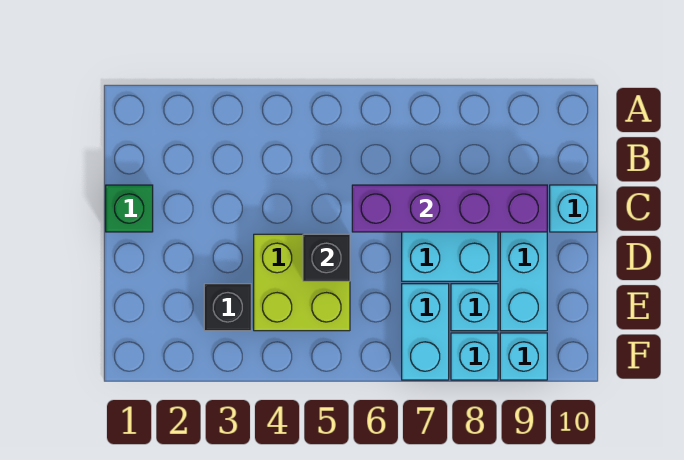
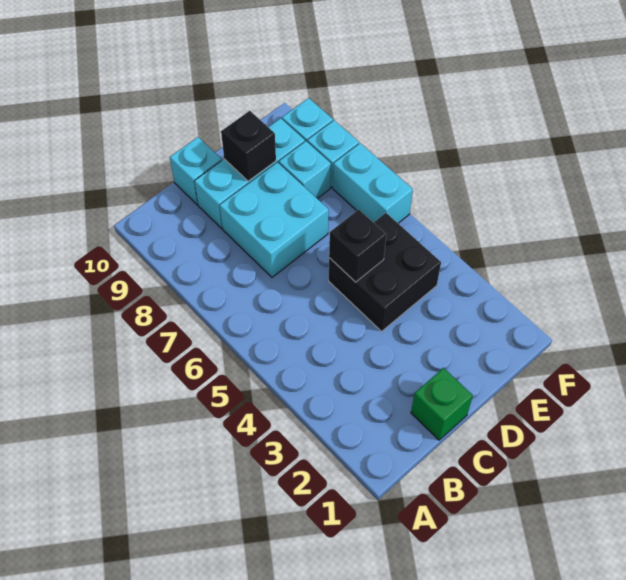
purple brick C6:C9 level 2 -> none
lime brick D4:E5 level 1 -> black brick D4:E5 level 1
black brick E3 level 1 -> black brick D9 level 2
cyan brick E7:F7 level 1 -> cyan brick F6:F7 level 1

